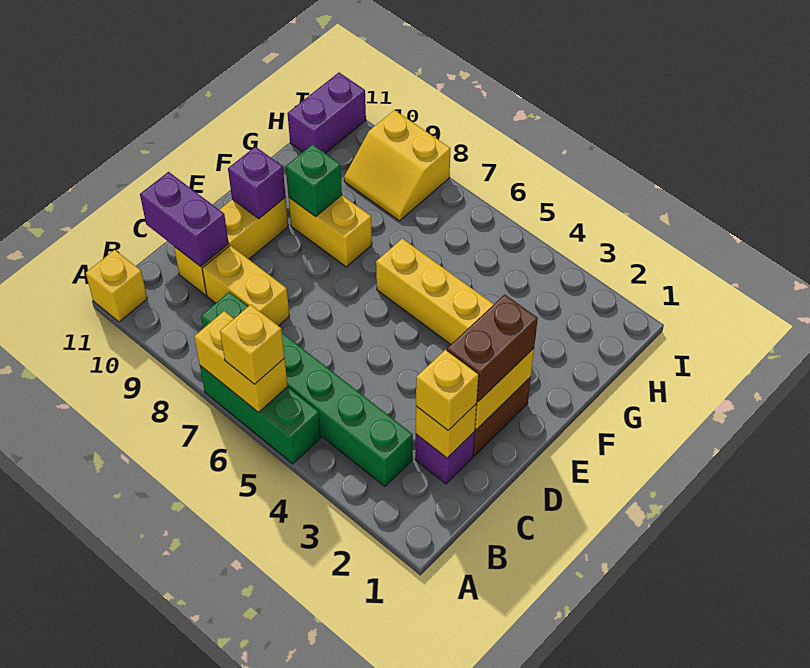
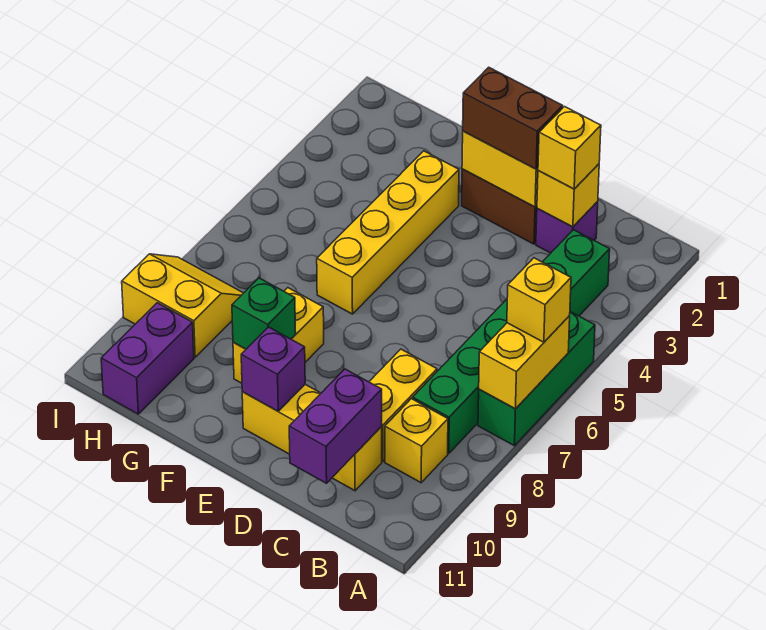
yellow brick A11 level 1 -> yellow brick B9 level 1
yellow slope H8:I9 level 1 top I -> yellow slope H8:I9 level 1 top 9
purple brick H11:I11 level 1 -> purple brick H10:H11 level 1

